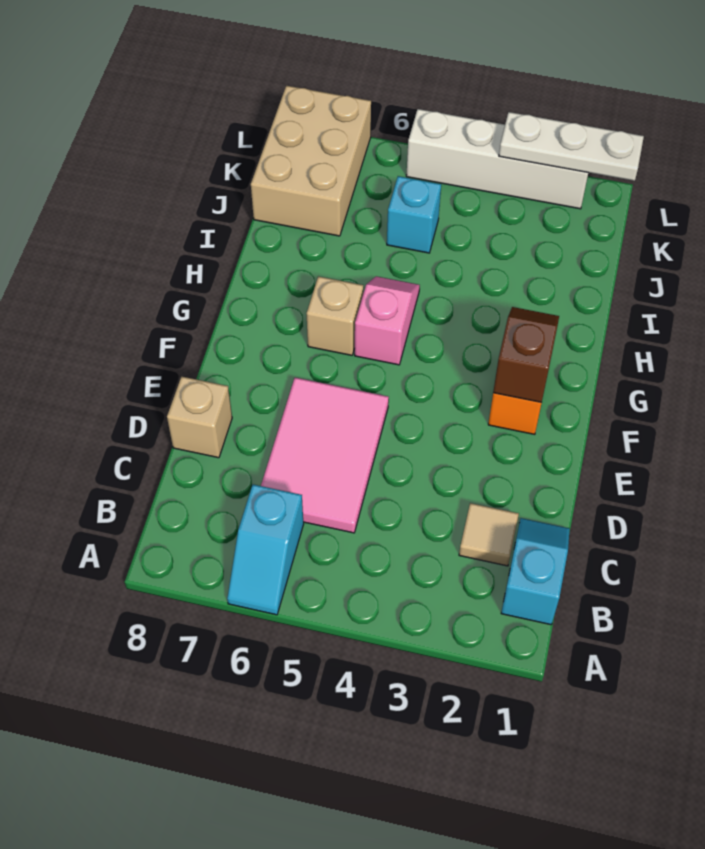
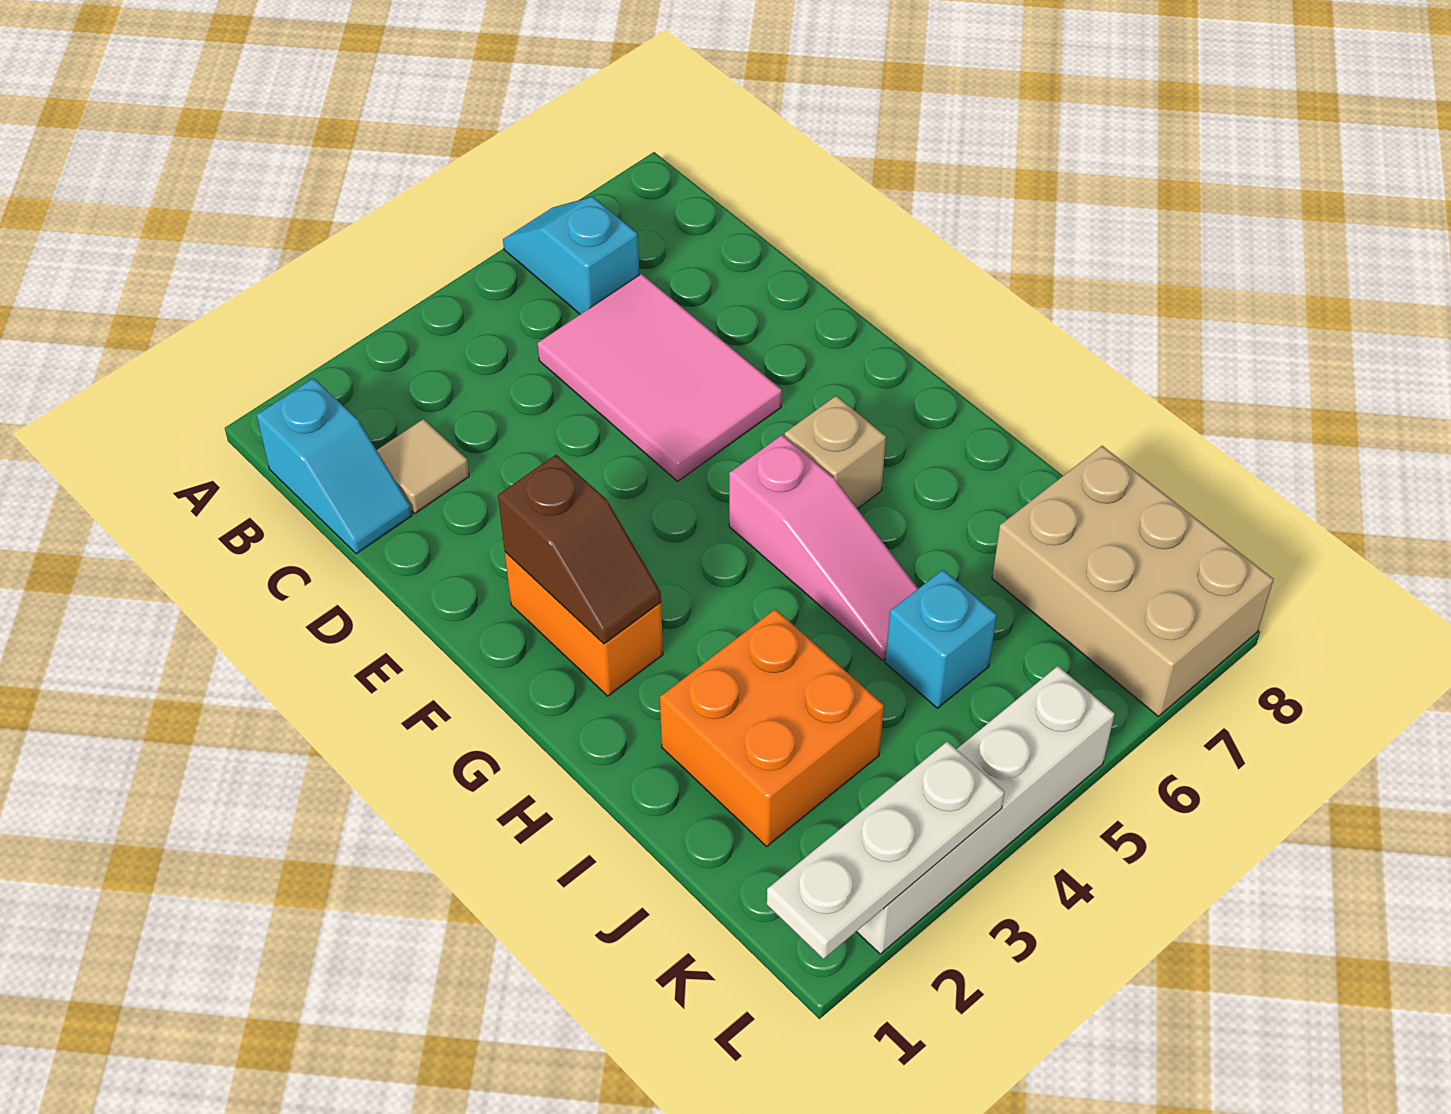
tan brick D8 level 1 -> none
pink slope G5:H5 level 1 top G -> pink slope G5:I5 level 1 top G
none -> orange brick I2:J3 level 1

